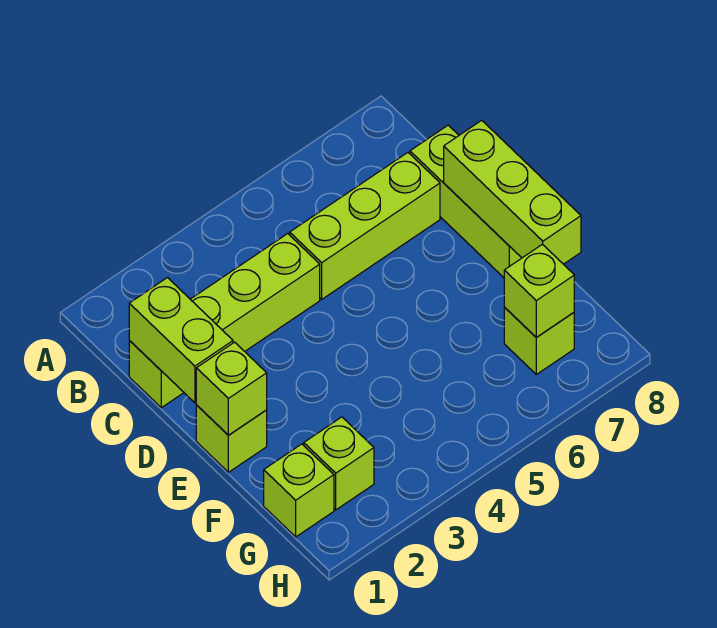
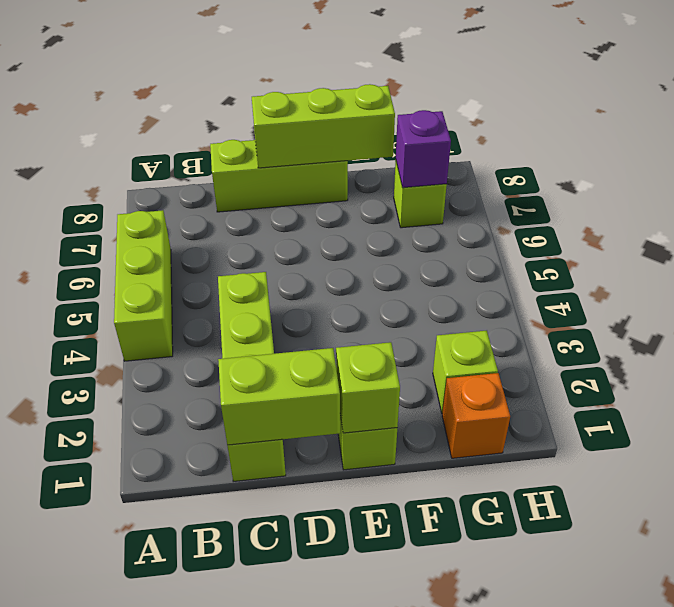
lime brick C5:C7 level 1 -> lime brick A4:A6 level 1
lime brick G1 level 1 -> orange brick G1 level 1
lime brick G7 level 2 -> purple brick G7 level 2

